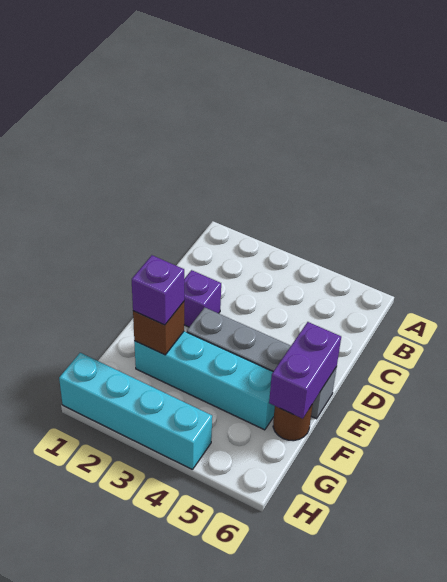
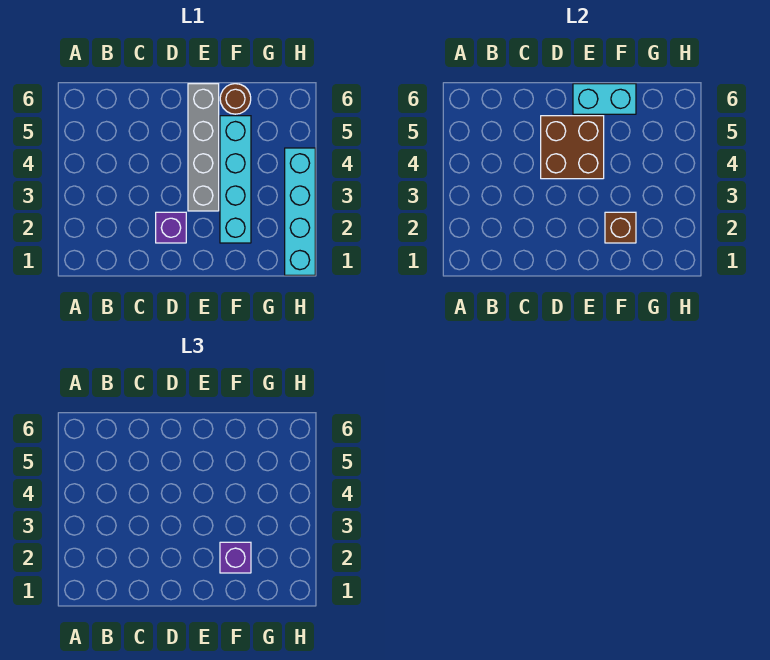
none -> brown brick D4:E5 level 2
purple brick E6:F6 level 2 -> cyan brick E6:F6 level 2

